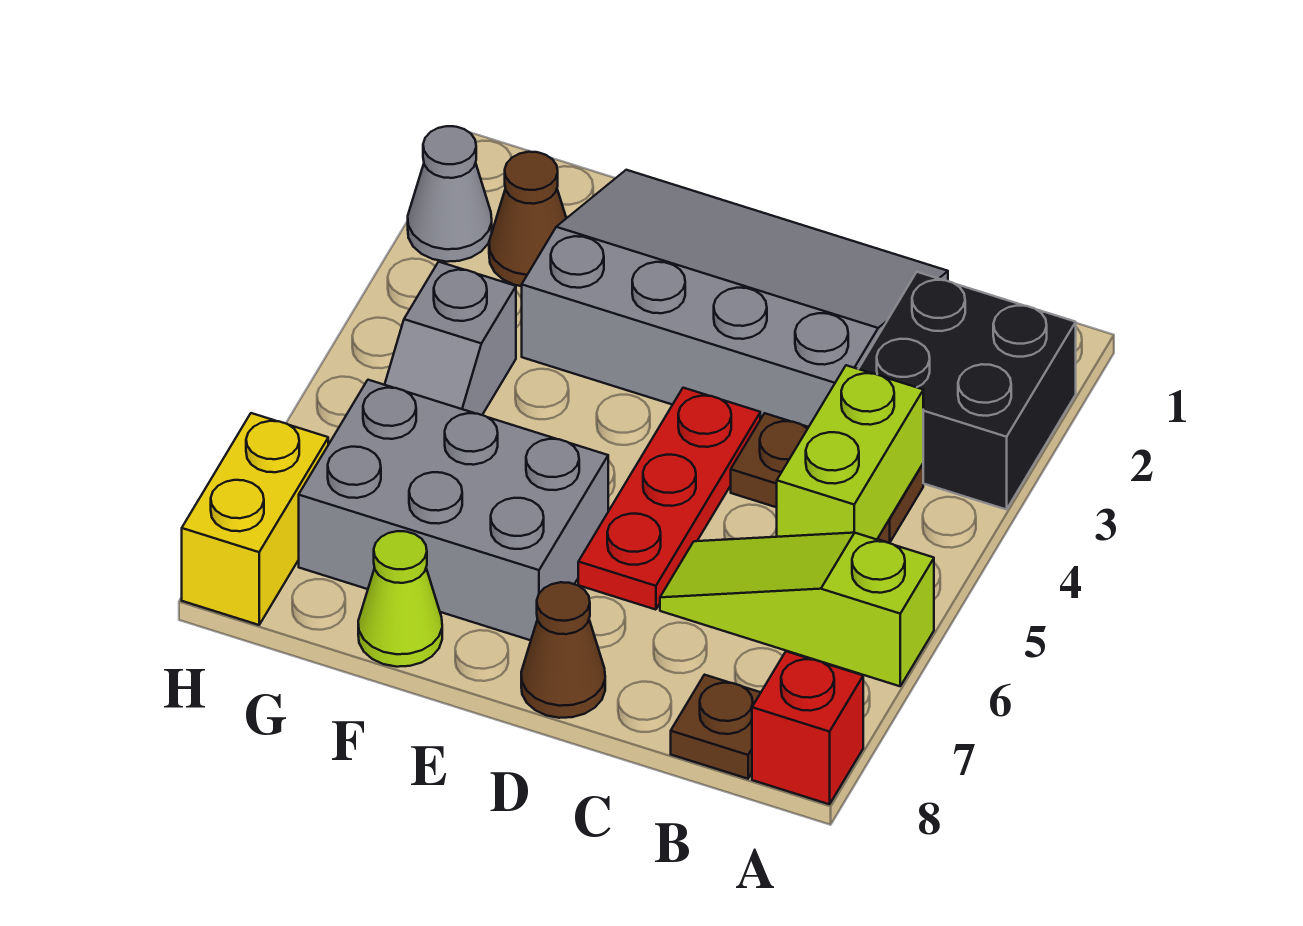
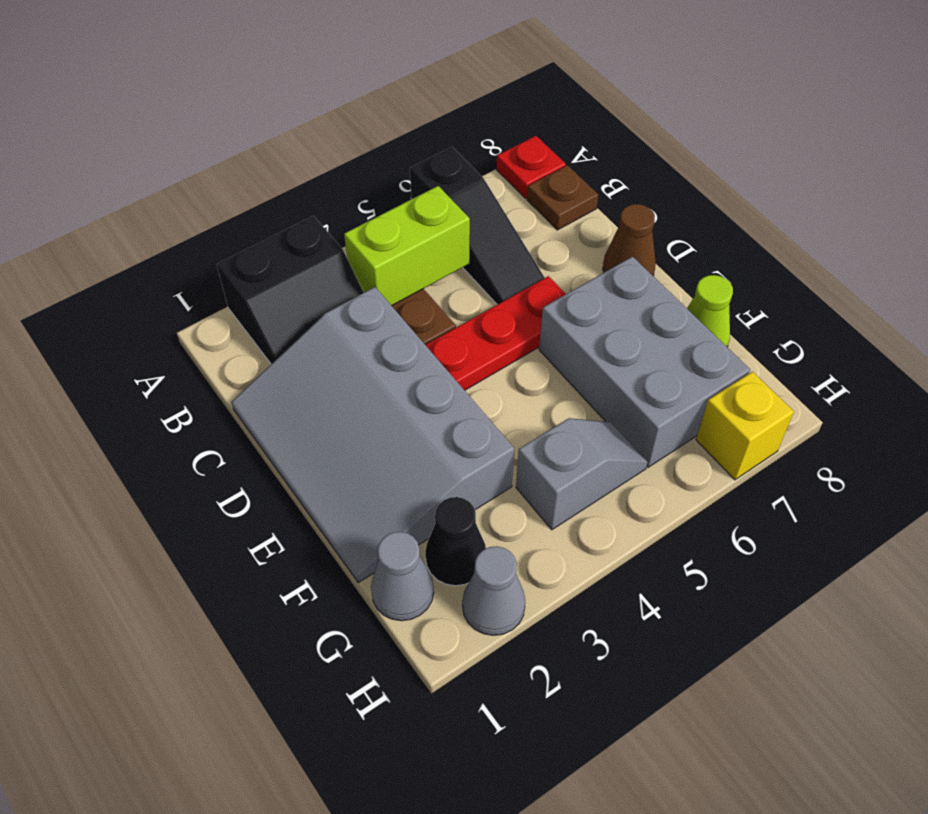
black brick A2:B3 level 1 -> black slope A2:B3 level 1 top A
lime slope A6:C6 level 1 top A -> black slope A6:C6 level 1 top A
red brick A8 level 1 -> red plate A8 level 1
none -> grey cone G1 level 1
brown cone G2 level 1 -> black cone G2 level 1
yellow brick H7:H8 level 1 -> yellow brick H7 level 1

